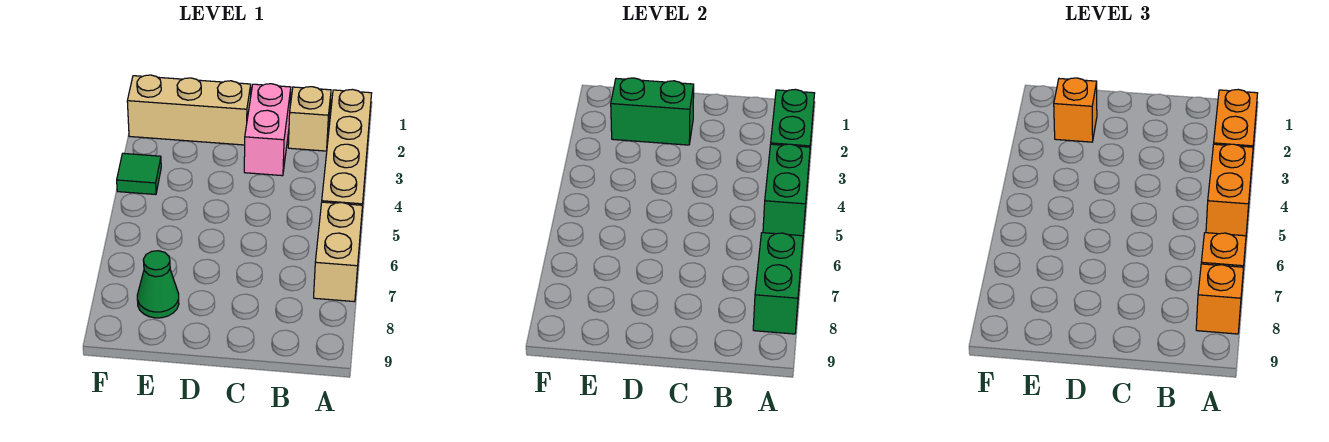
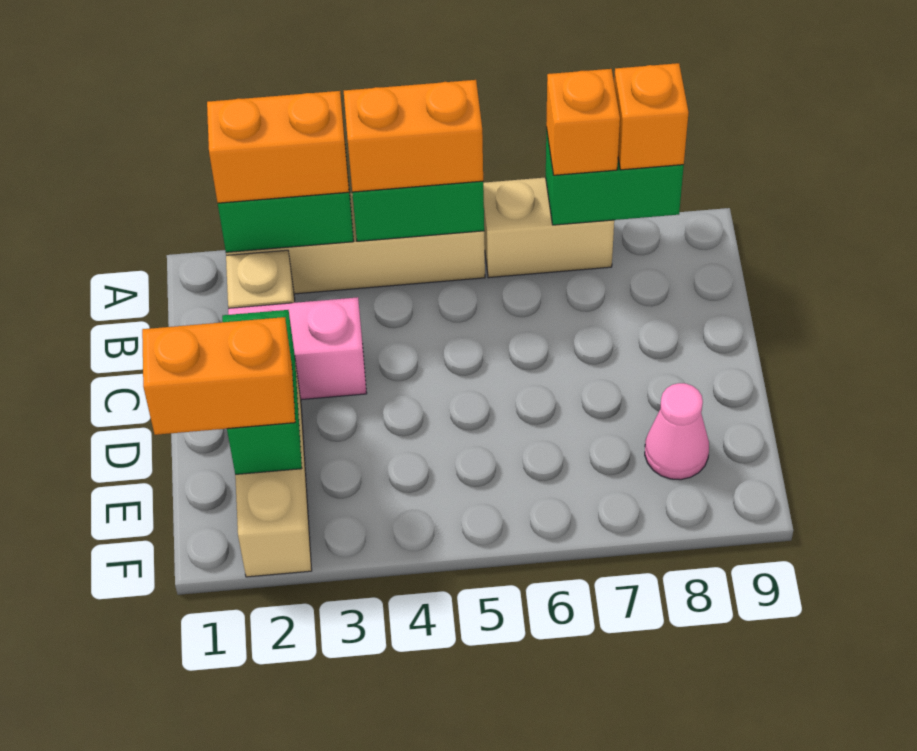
orange brick E2 level 3 -> orange brick E1:E2 level 3
green cone E8 level 1 -> pink cone E8 level 1
green tile F4 level 1 -> none

